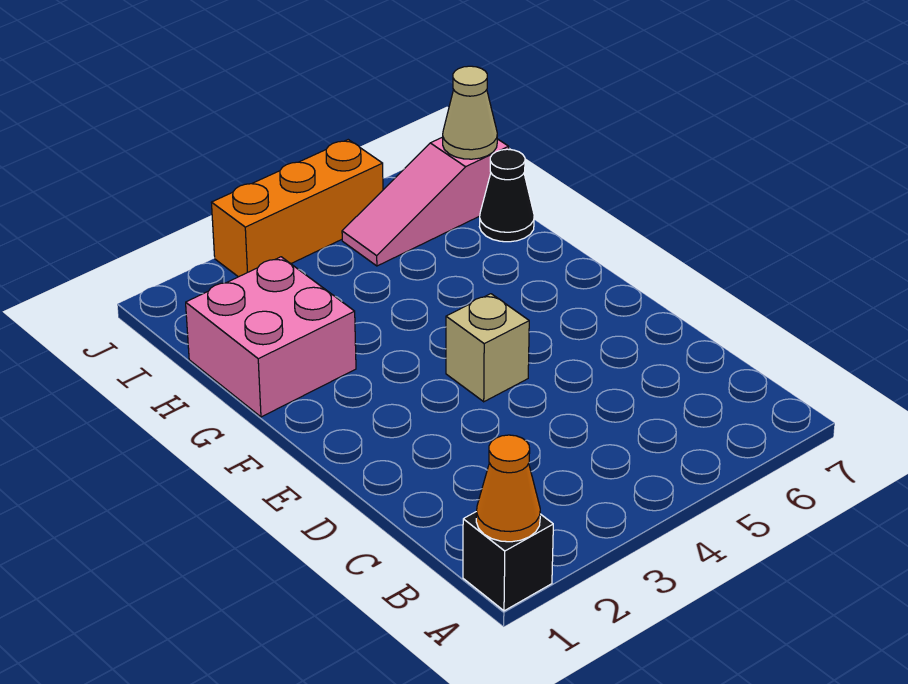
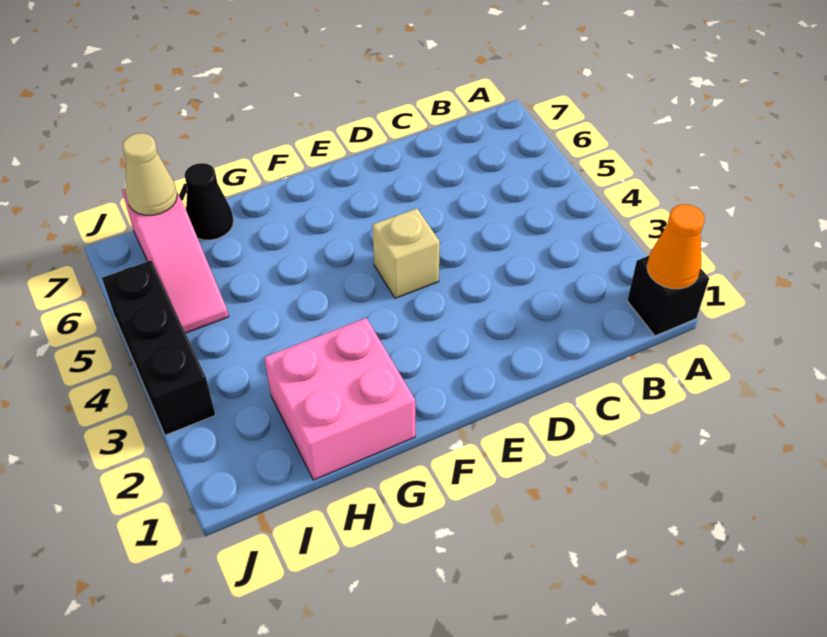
orange brick J3:J5 level 1 -> black brick J3:J5 level 1

